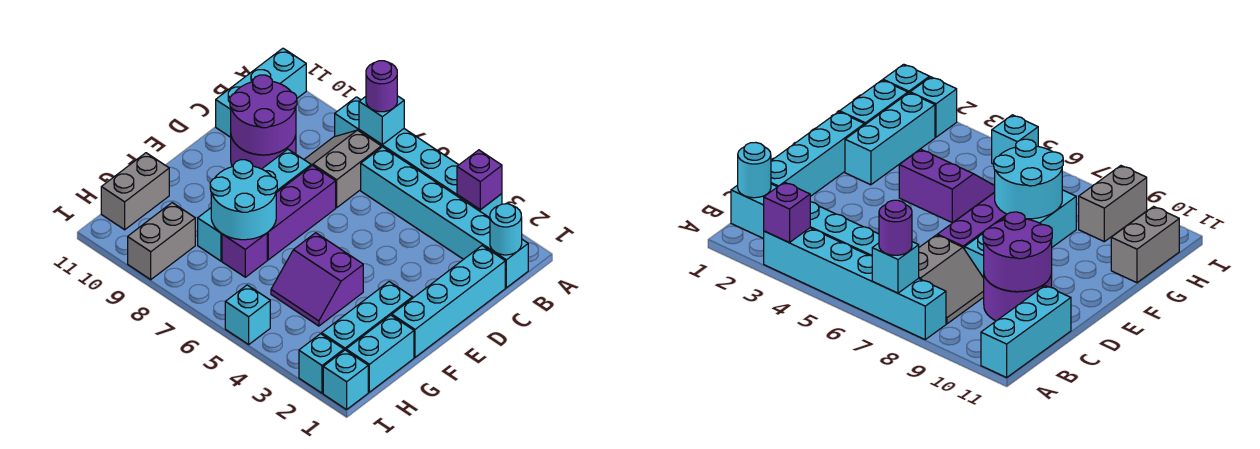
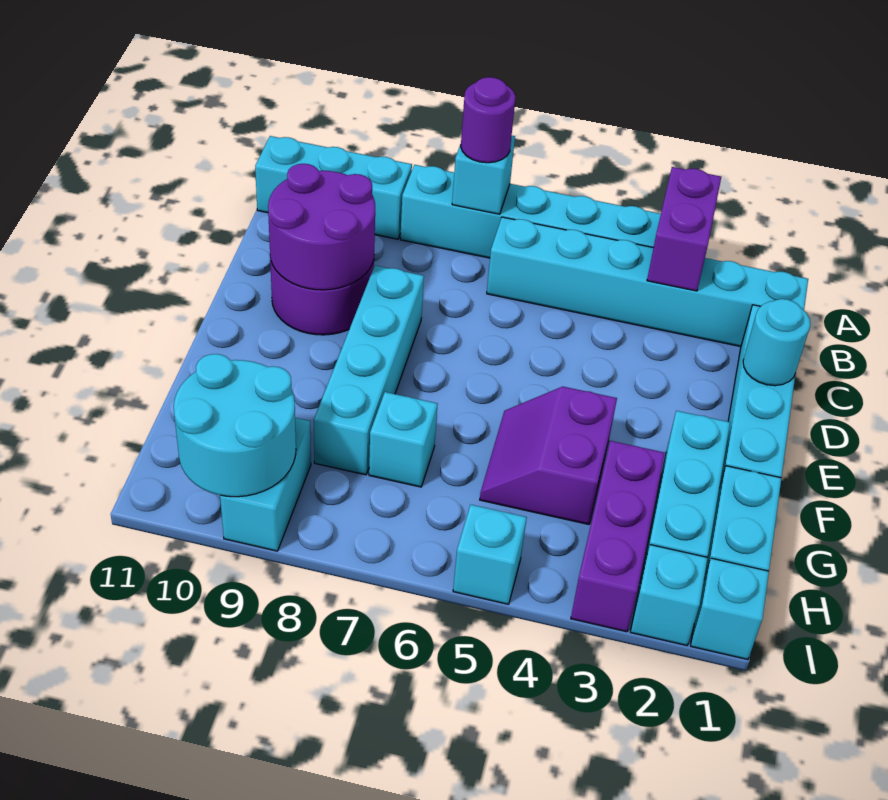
purple brick A3 level 2 -> purple brick A3:B3 level 2
cyan brick A11:C11 level 1 -> cyan brick A9:A11 level 1
cyan round brick B1 level 2 -> cyan round brick D1 level 2
grey slope B7:C8 level 1 top 7 -> none
purple brick D7:F7 level 1 -> purple brick G3:I3 level 1
purple slope F4:G5 level 1 top F -> purple slope F4:G5 level 1 top 4
cyan round brick F7:G8 level 2 -> cyan round brick H9:I10 level 2
purple brick G7 level 1 -> cyan brick G7 level 1
grey brick G11:H11 level 1 -> none
grey brick H9:I9 level 1 -> cyan brick H9:I9 level 1

